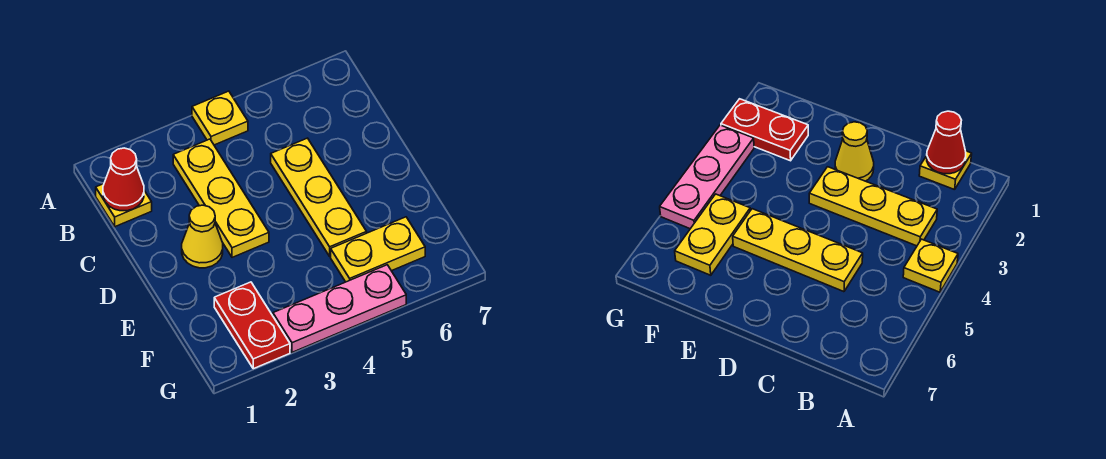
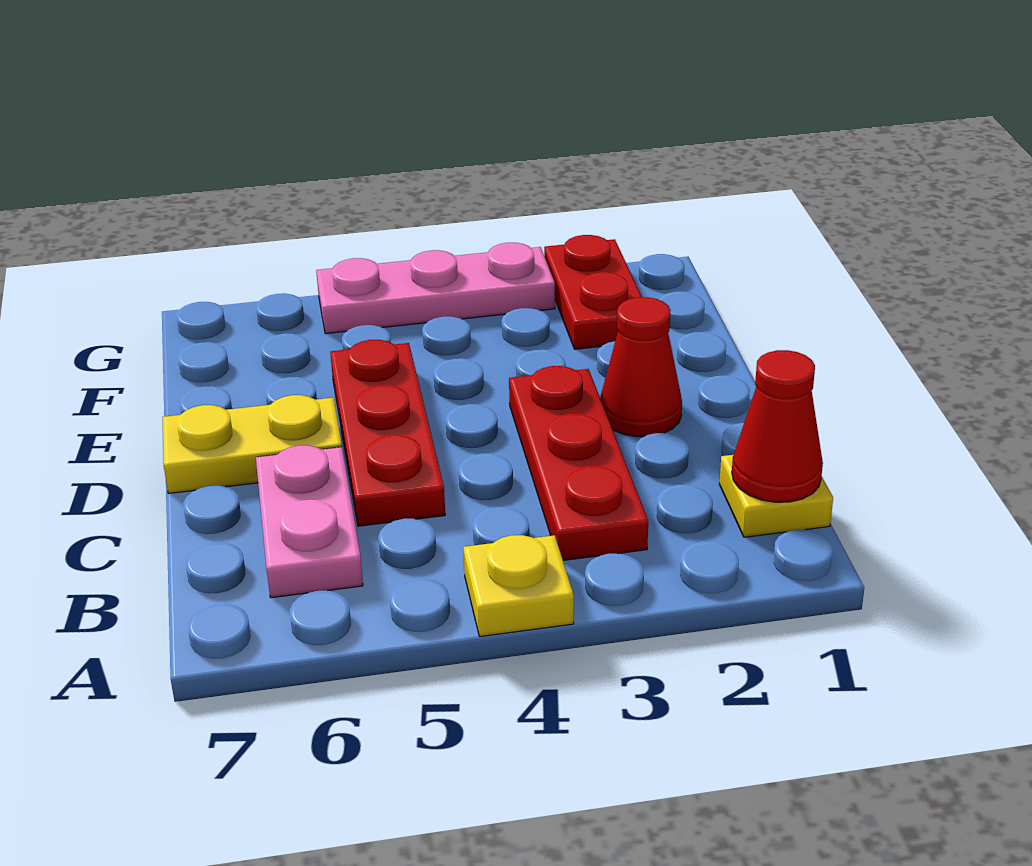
yellow plate B3:D3 level 1 -> red plate B3:D3 level 1
none -> pink plate B6:C6 level 1
yellow plate C5:E5 level 1 -> red plate C5:E5 level 1
yellow cone D2 level 1 -> red cone D2 level 1
yellow plate F5:F6 level 1 -> yellow plate D6:D7 level 1

